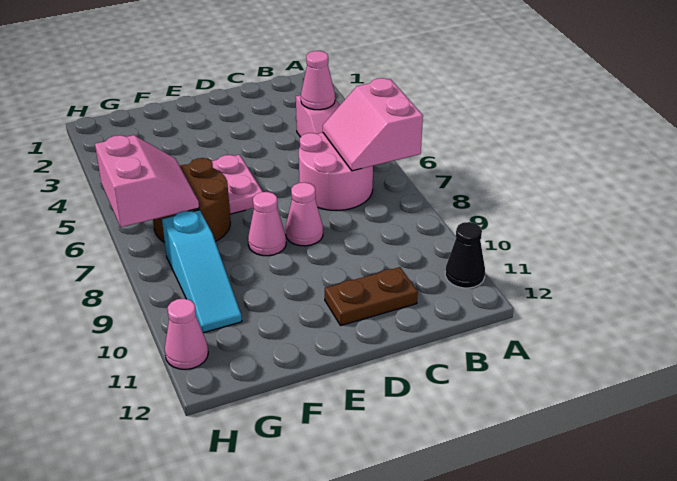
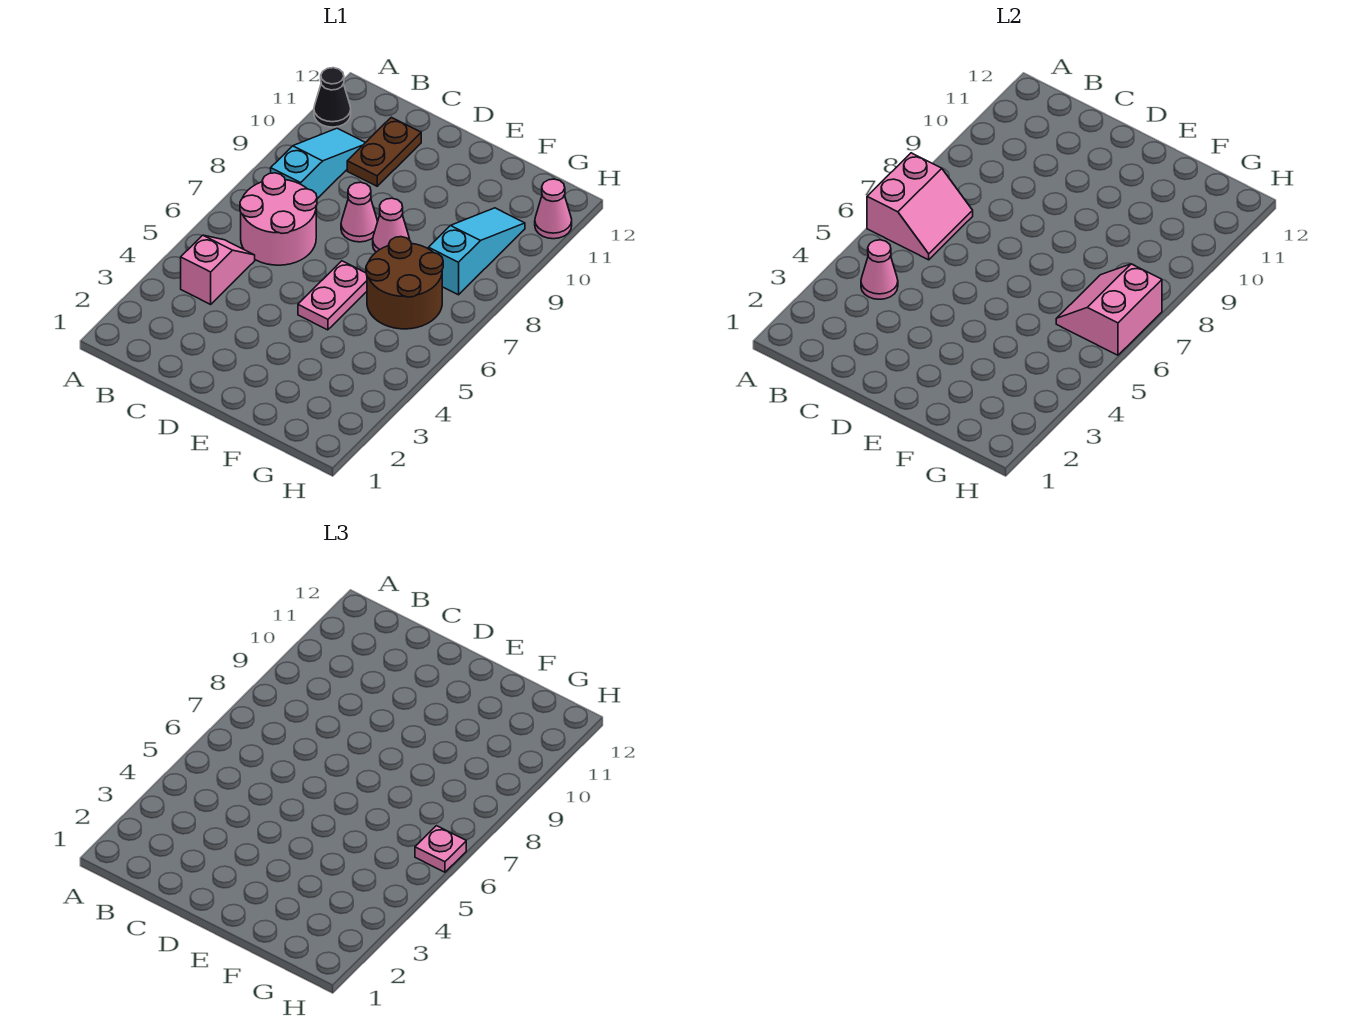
none -> cyan slope B8:B10 level 1 top 8
brown plate C11:D11 level 1 -> brown plate C10:C11 level 1
none -> pink plate H6 level 3

